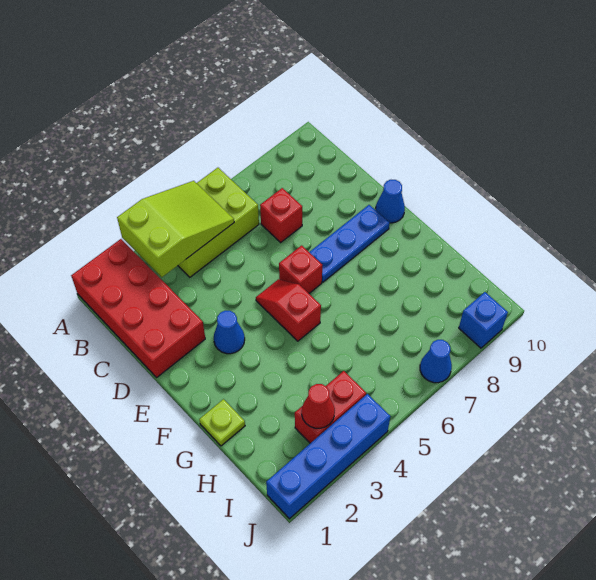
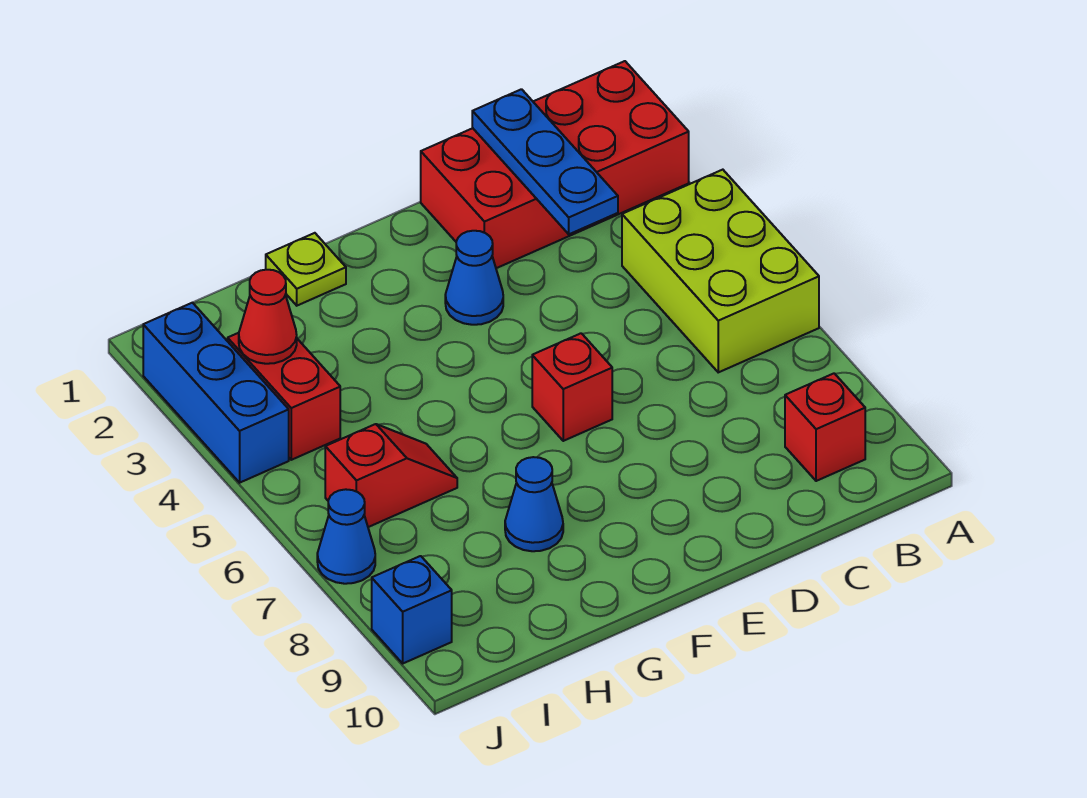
lime slope A3:B5 level 2 top 3 -> none
red brick C7 level 1 -> red brick B9 level 1
red slope E5:F5 level 1 top F -> red slope H6:I6 level 1 top I
blue plate E7:E9 level 1 -> blue plate C1:C3 level 2
blue cone E10 level 1 -> blue cone G8 level 1
blue brick J1:J4 level 1 -> blue brick J2:J4 level 1

